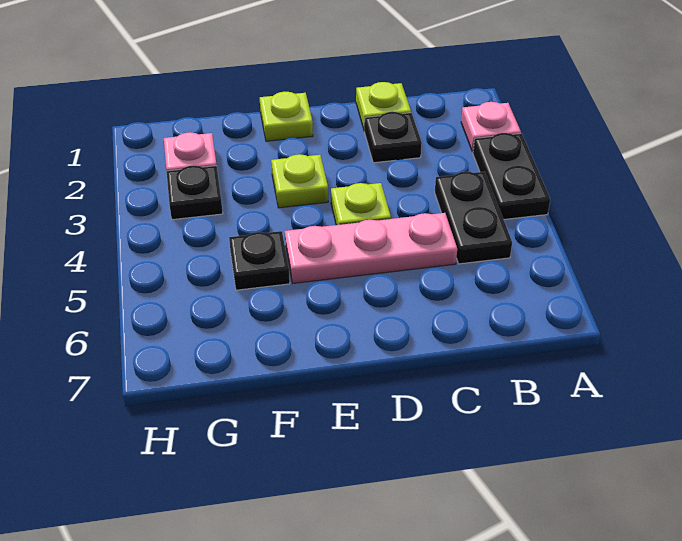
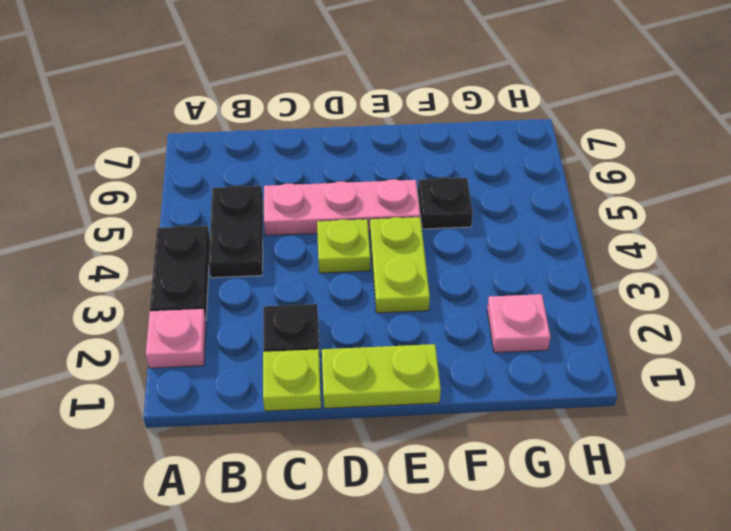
lime plate E1 level 1 -> lime plate D1:E1 level 1
lime plate E3 level 1 -> lime plate E3:E4 level 1
black plate G3 level 1 -> none

